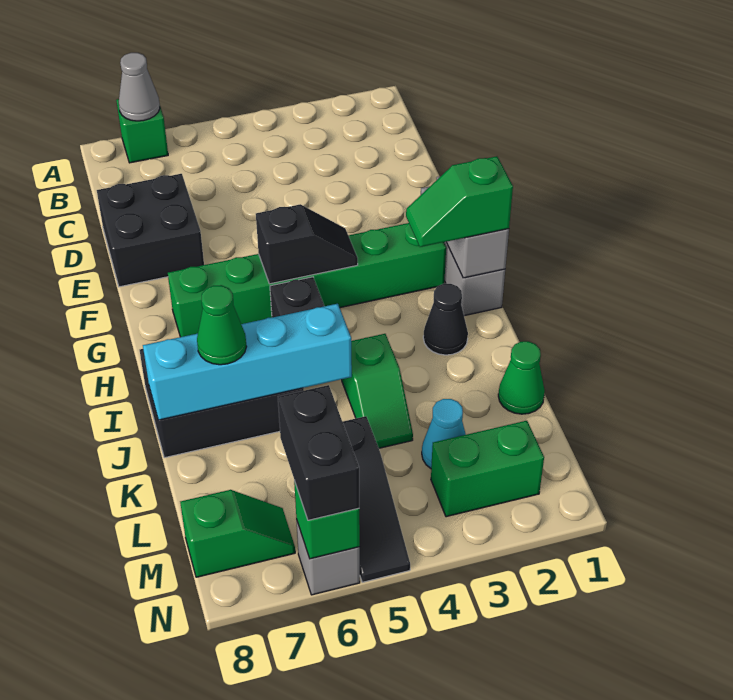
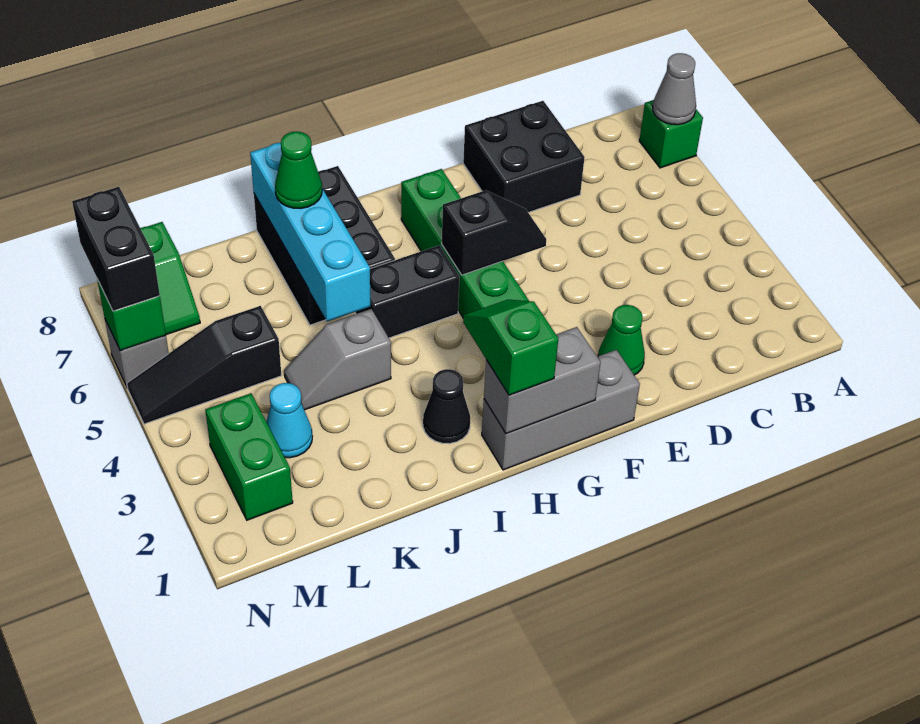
black slope G4:G5 level 2 top 5 -> black slope F5:G5 level 2 top G
green slope J4:K4 level 1 top J -> grey slope J4:K4 level 1 top J
green cone K1 level 1 -> green cone E2 level 1
black brick M6:N6 level 3 -> black brick N6:N7 level 3

